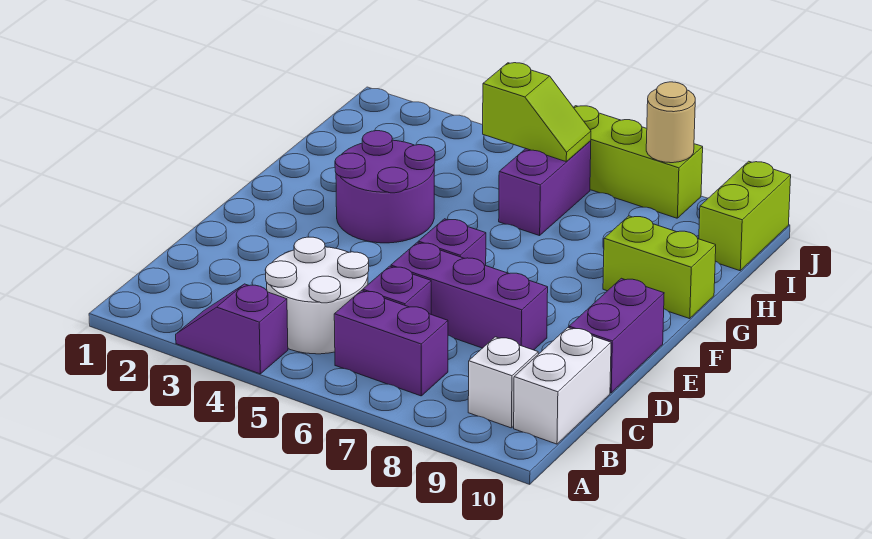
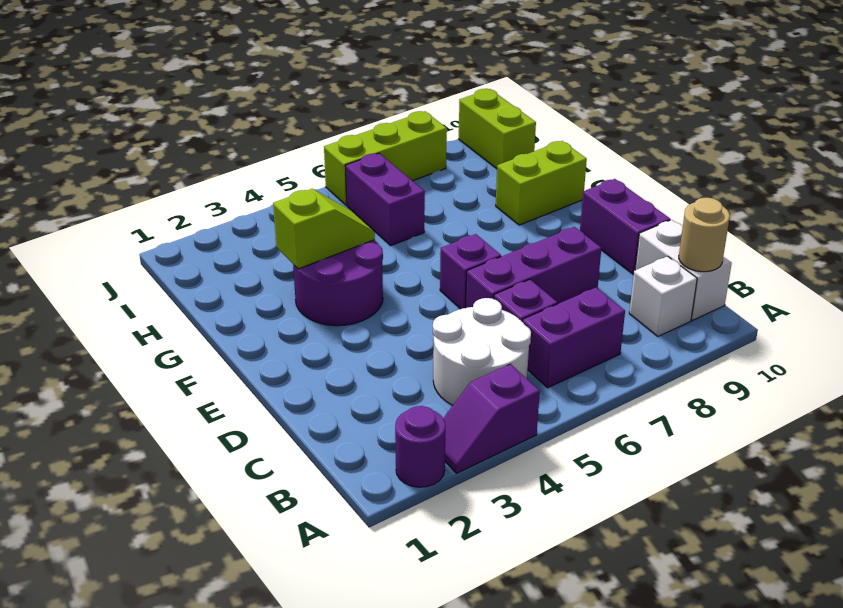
none -> purple round brick A2 level 1
lime slope I5:I6 level 2 top 5 -> lime slope G3:G4 level 2 top 3
tan round brick J8 level 2 -> tan round brick B10 level 2

